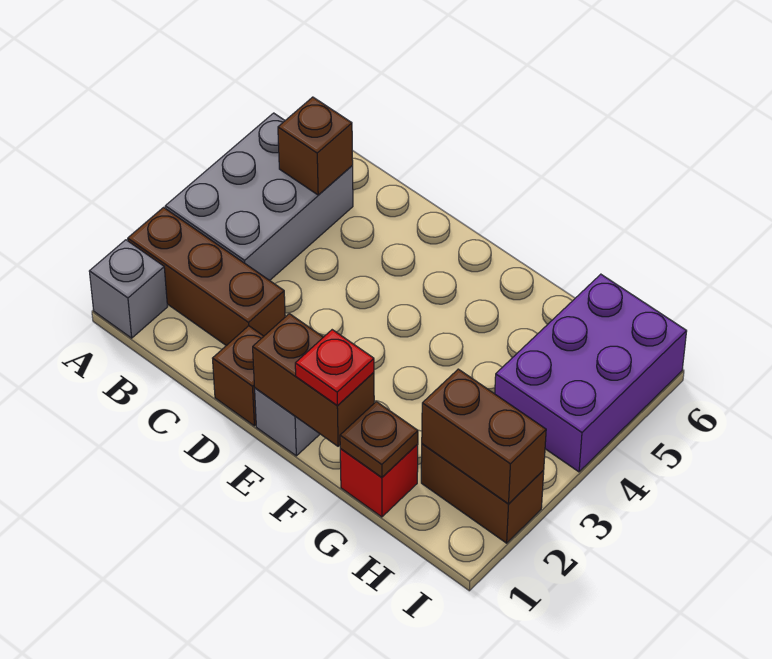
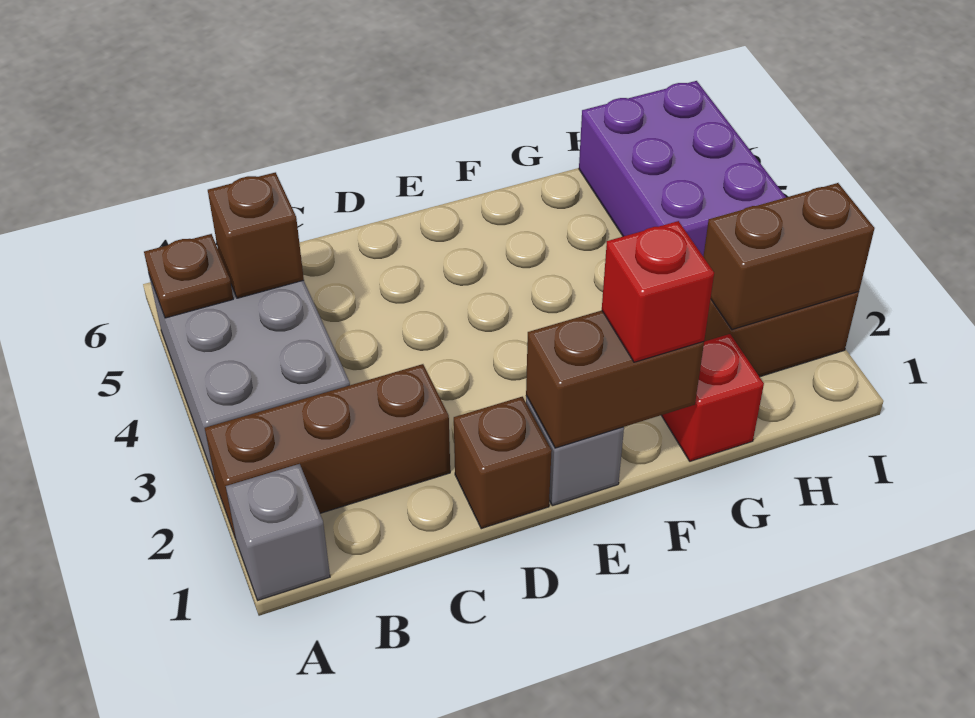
red plate F1 level 3 -> red brick F1 level 3
brown plate G1 level 2 -> brown plate A5 level 2

